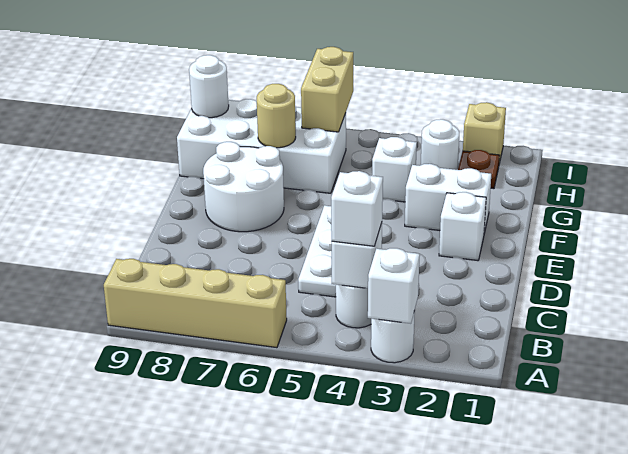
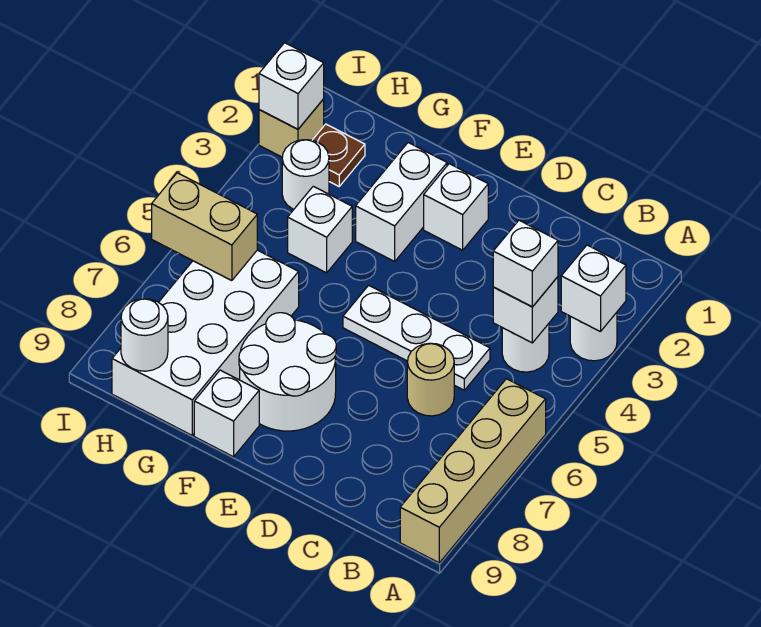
none -> white brick F9 level 1
tan round brick G7 level 2 -> tan round brick C6 level 1
none -> white brick I2 level 2

